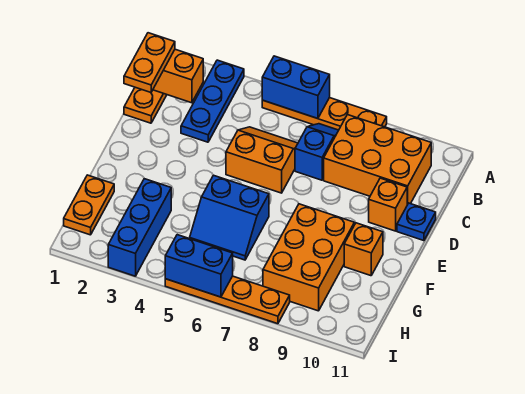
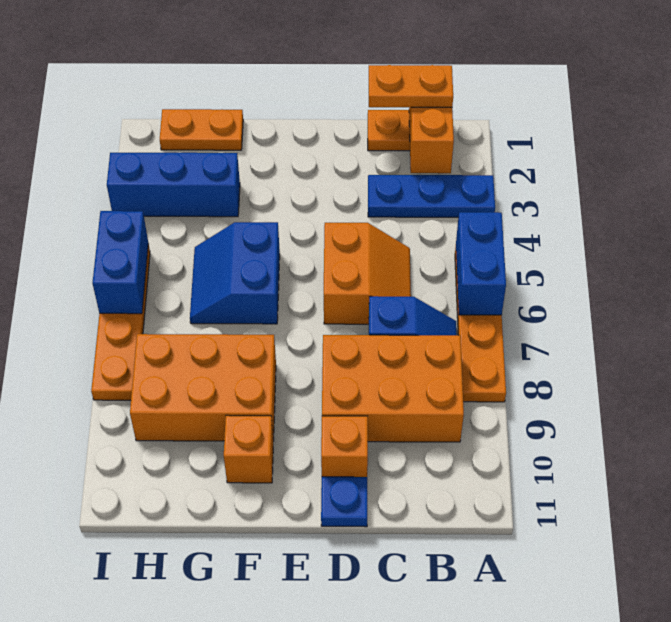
orange brick B8:C10 level 1 -> orange brick B8:D9 level 1

